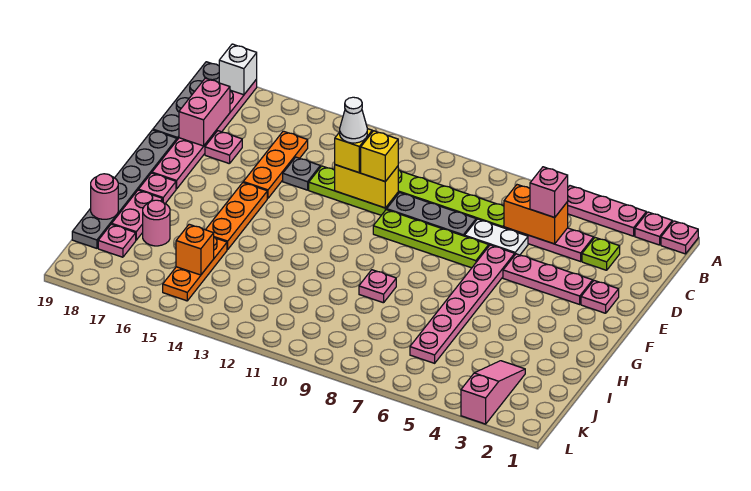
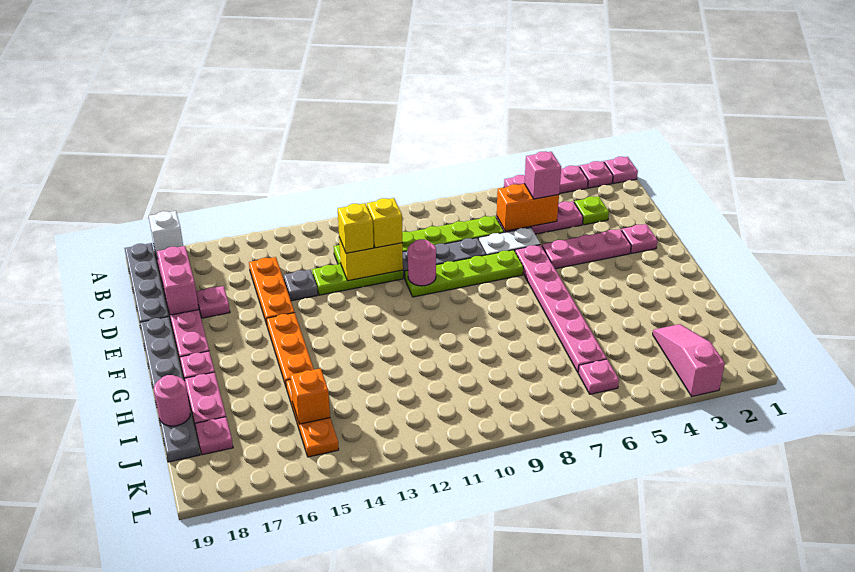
white cone D12 level 4 -> none
pink plate H9 level 1 -> pink plate K6 level 1
pink round brick I17 level 1 -> pink round brick E10 level 2

